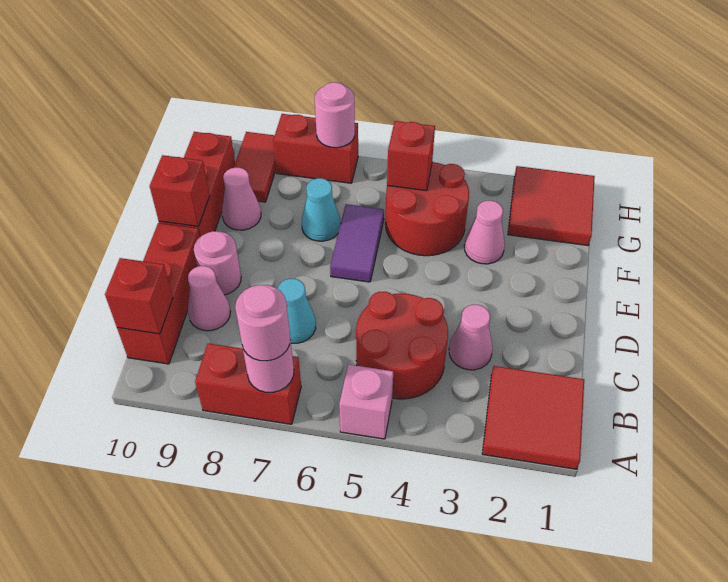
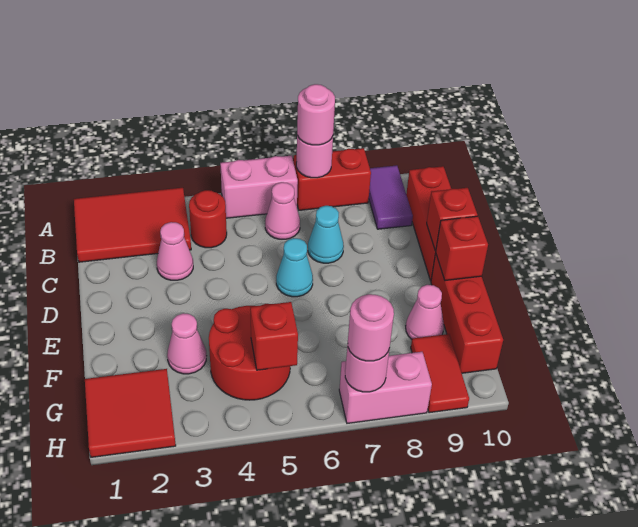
red tile A1:B2 level 1 -> red tile A1:B3 level 1
pink brick A5 level 1 -> pink brick A5:A6 level 1
red round brick B4:C5 level 1 -> red round brick B4 level 1
red brick B10 level 2 -> red brick D10 level 2
pink cone C9 level 1 -> pink cone B6 level 1
pink round brick D9 level 1 -> pink round brick H7 level 3
purple tile E6:F6 level 1 -> purple tile A9:B9 level 1
cyan cone F7 level 1 -> cyan cone D6 level 1
red brick H7:H8 level 1 -> pink brick H7:H8 level 1

